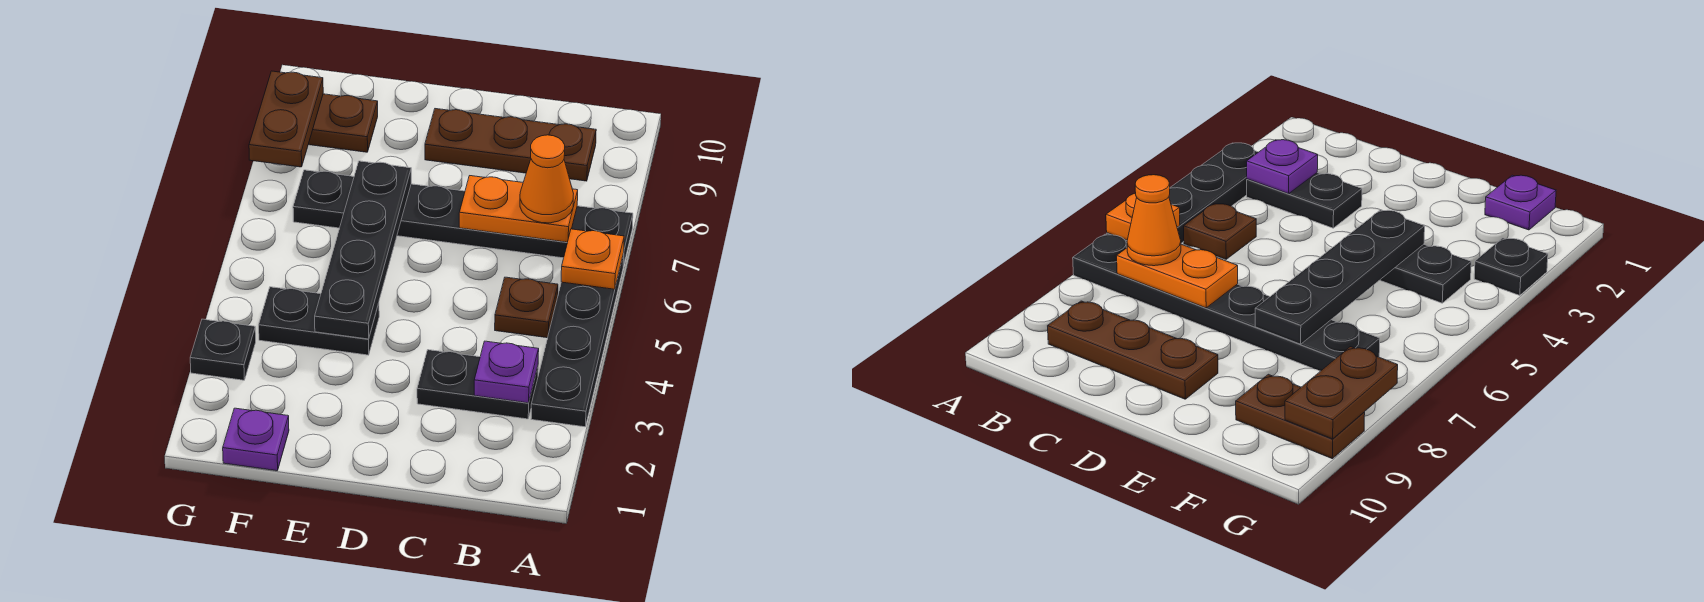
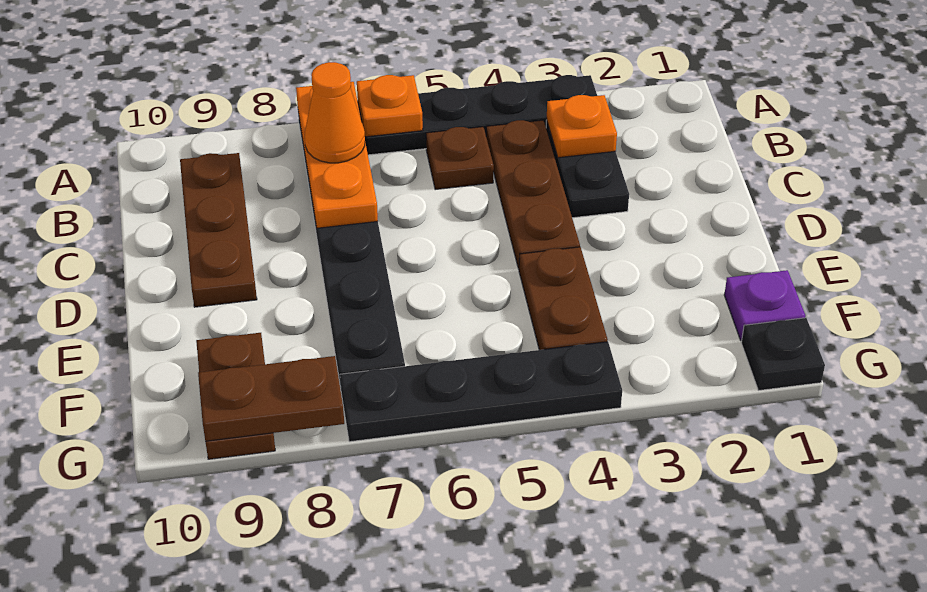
purple plate B3 level 2 -> orange plate B3 level 2
none -> brown plate B4:D4 level 1
orange plate B7:C7 level 2 -> orange plate A7:C7 level 2
black plate E4:F4 level 1 -> brown plate E4:F4 level 1
black plate E4:E7 level 2 -> black plate G4:G7 level 1
black plate G3 level 1 -> black plate G1 level 1

